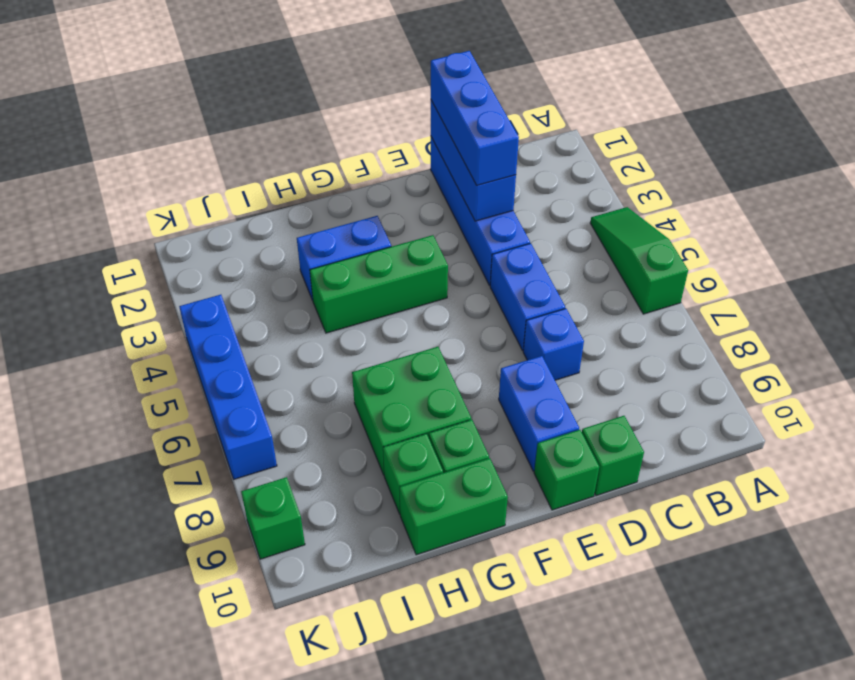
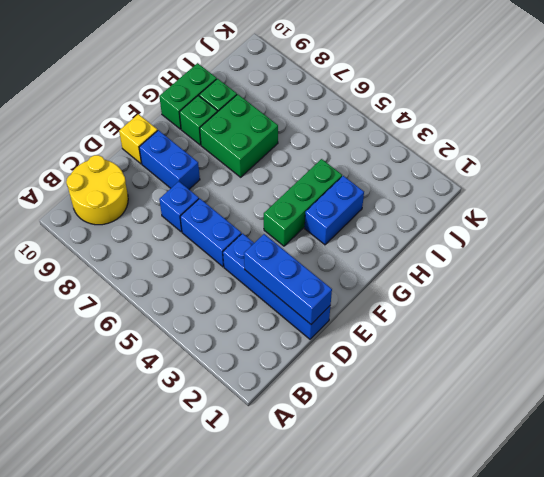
green slope A4:A6 level 1 top 6 -> none
none -> yellow round brick B9:C10 level 1
blue brick D1:D3 level 3 -> none
green brick D10 level 1 -> none
green brick E10 level 1 -> yellow brick E10 level 1
blue brick K4:K7 level 1 -> none
green brick K9 level 1 -> none

